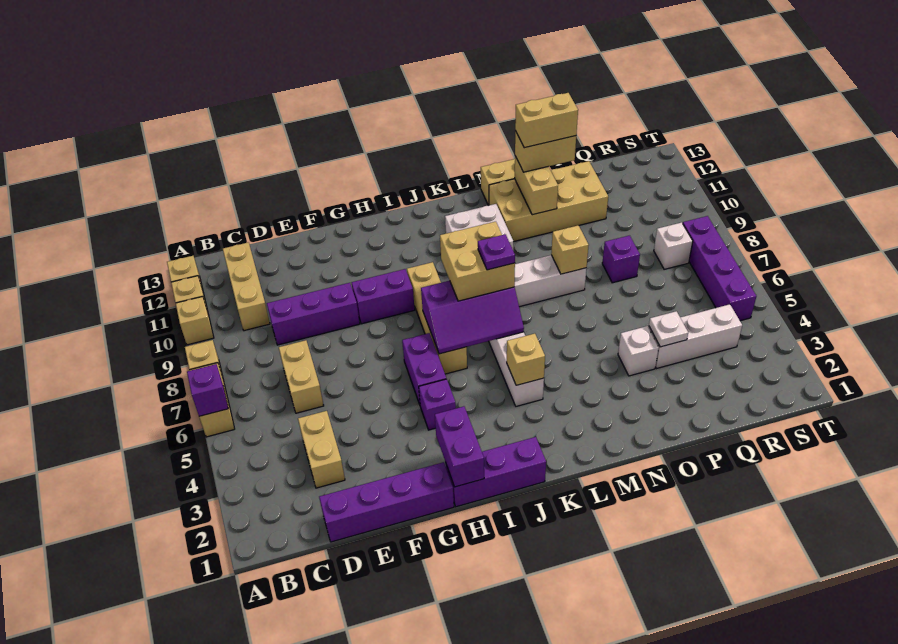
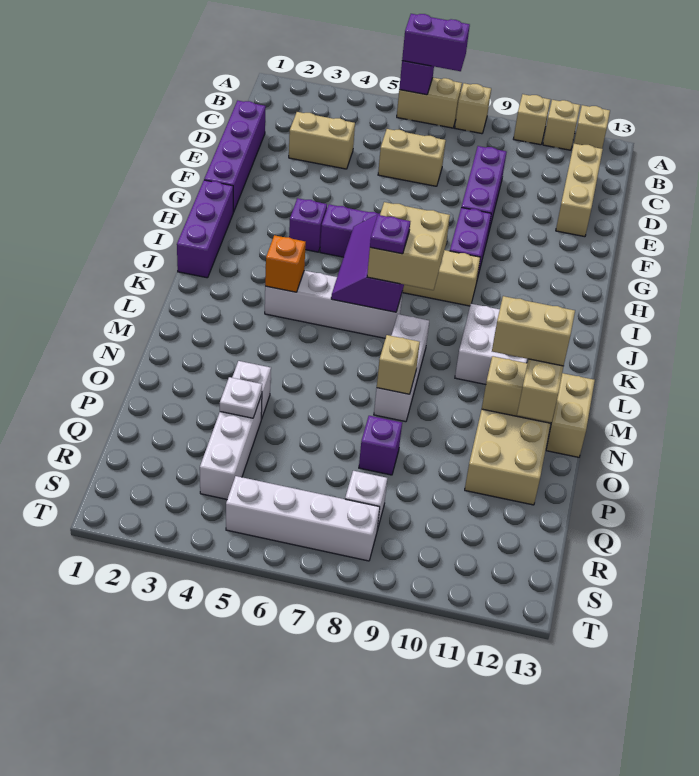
tan brick C10:C12 level 1 -> tan brick C12:E12 level 1
purple brick H1:H2 level 2 -> purple brick A6:A7 level 3
tan brick K4 level 2 -> orange brick K4 level 2
tan brick N12:O12 level 4 -> tan brick N11:N12 level 4
purple brick S5:S8 level 1 -> white brick S5:S8 level 1

